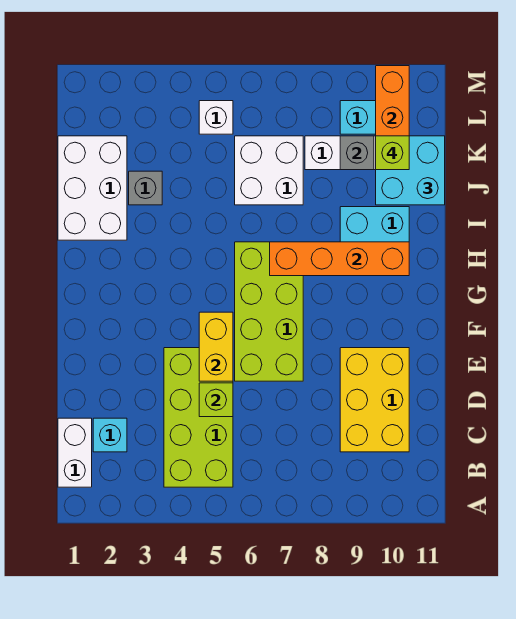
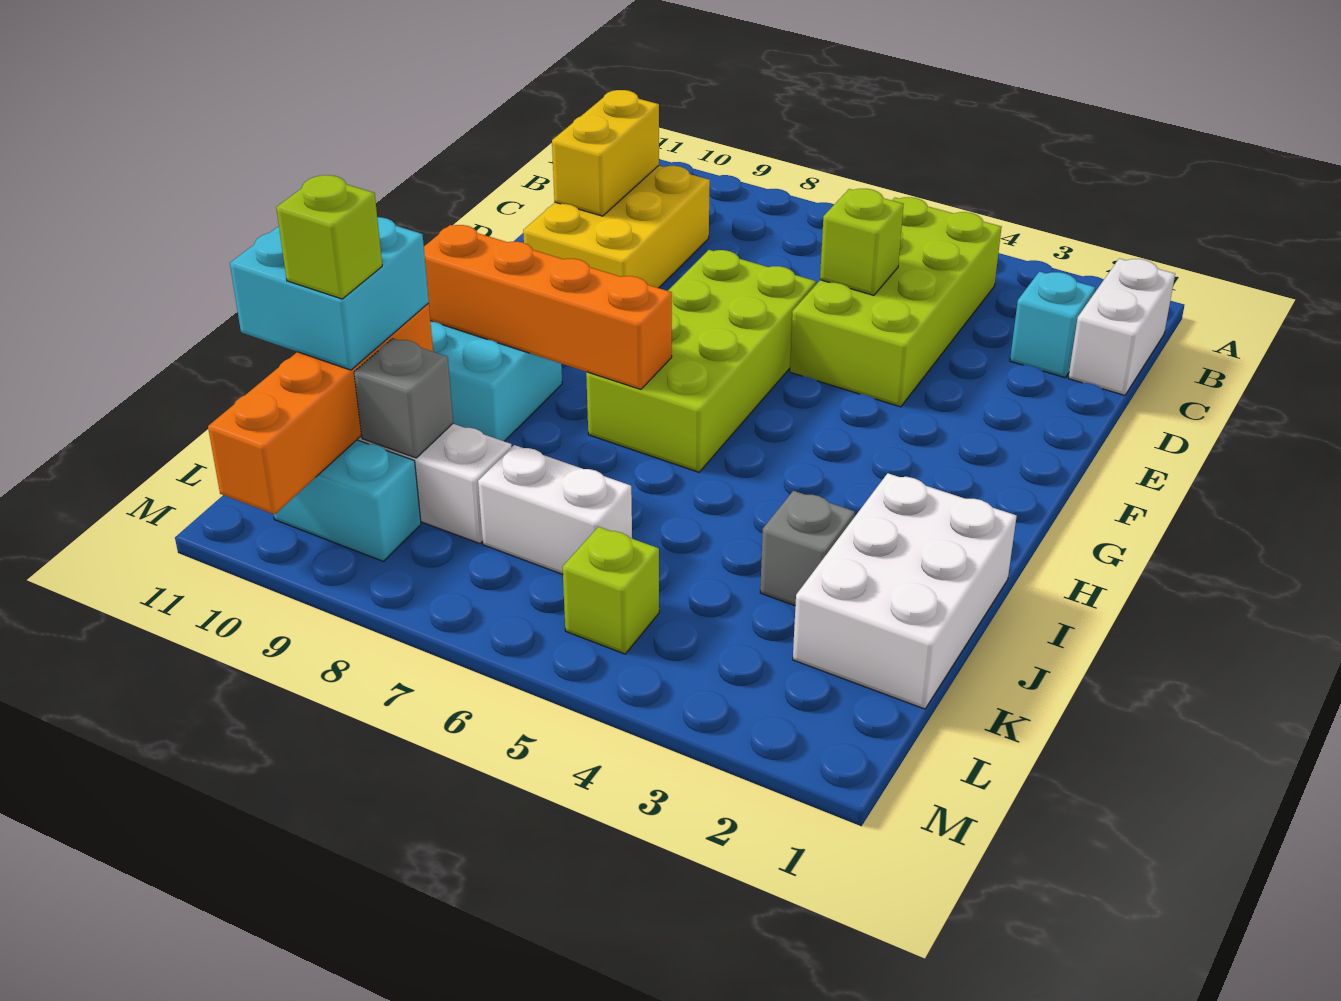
yellow brick E5:F5 level 2 -> yellow brick C10:D10 level 2
white brick J6:K7 level 1 -> white brick K6:K7 level 1
white brick L5 level 1 -> lime brick L5 level 1

